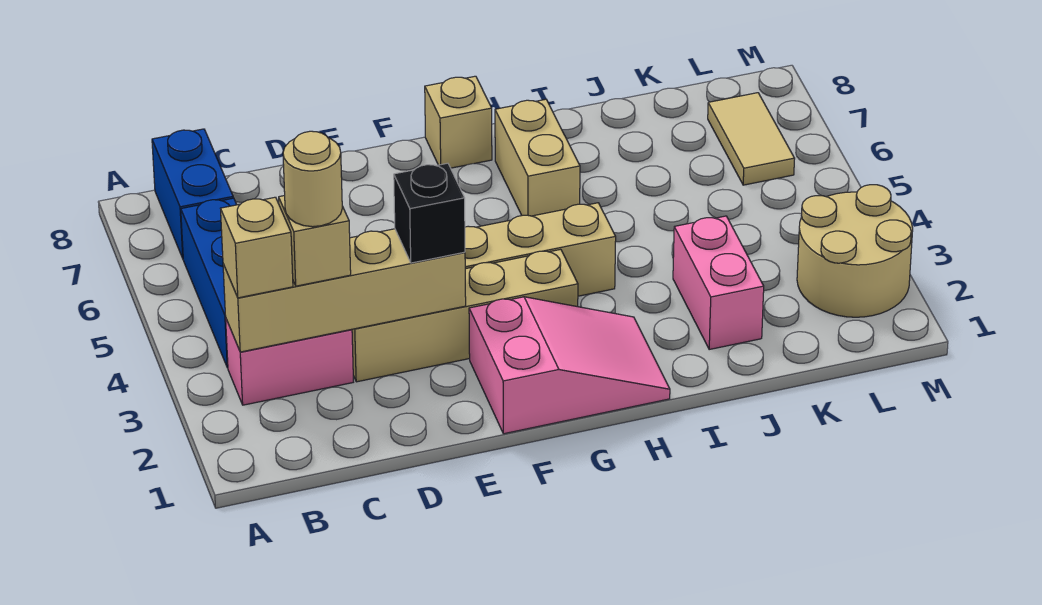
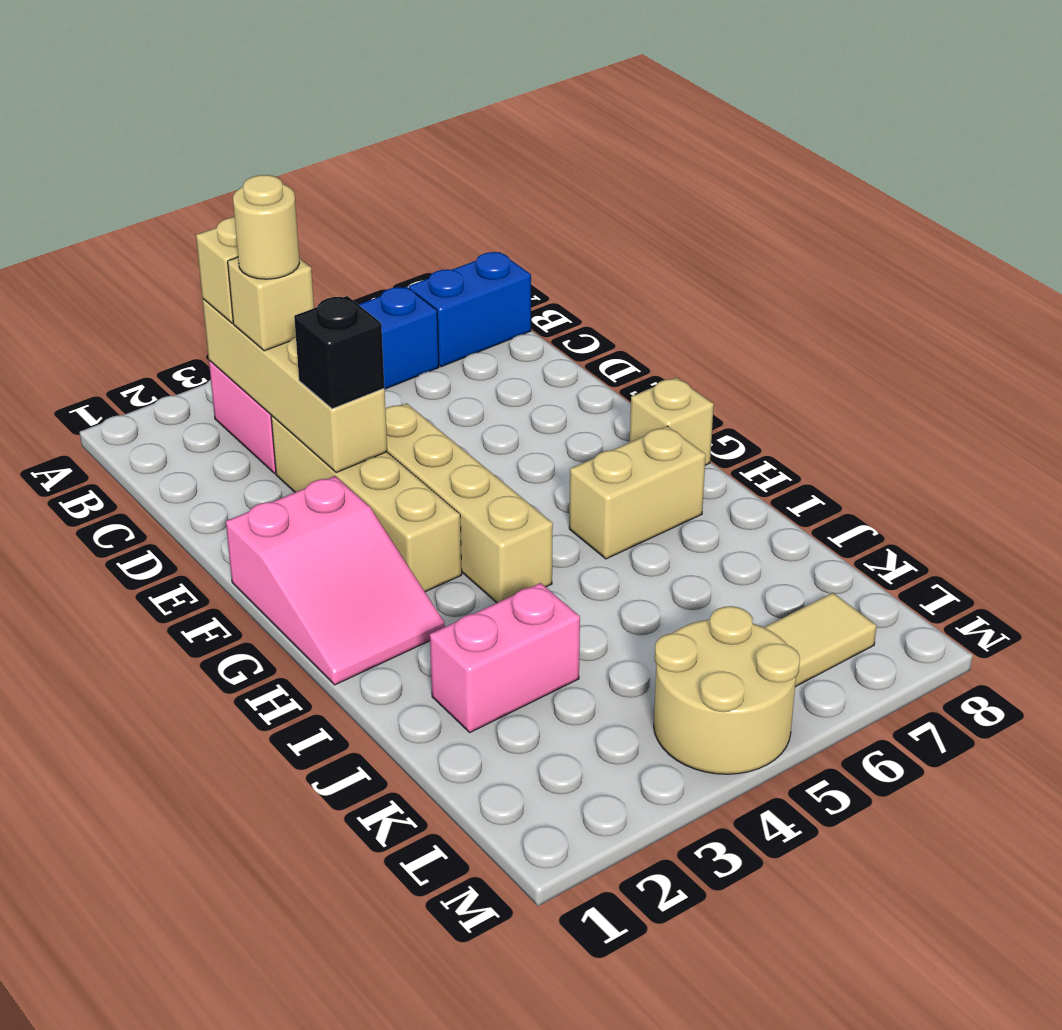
tan round brick L2:M3 level 1 -> tan round brick L4:M5 level 1

